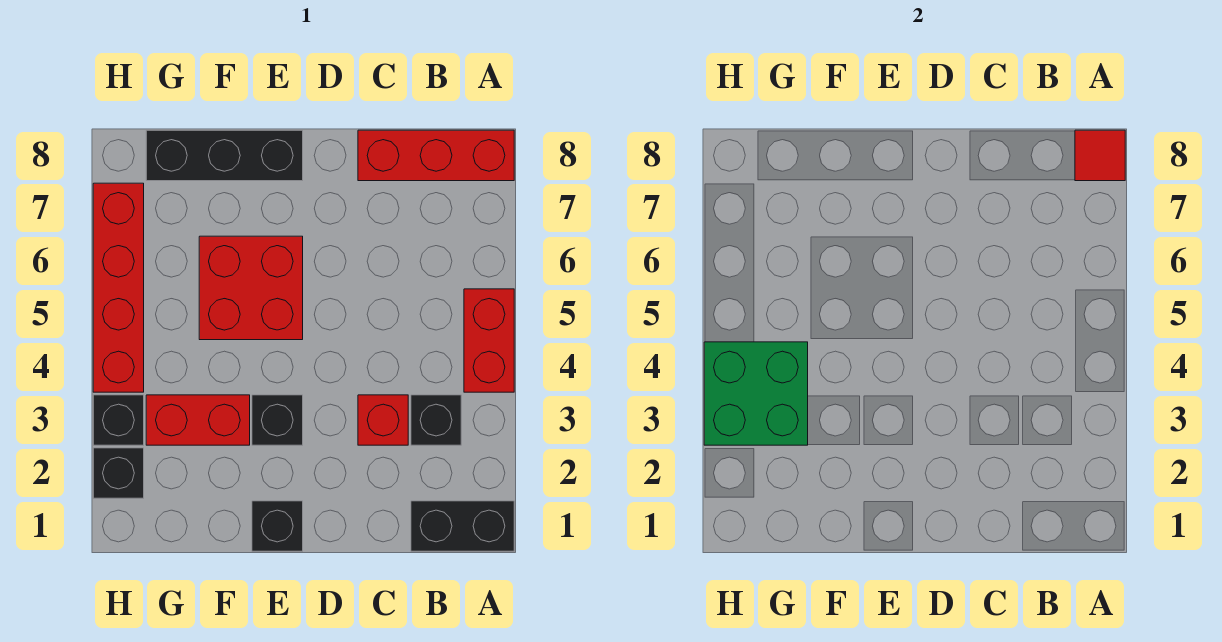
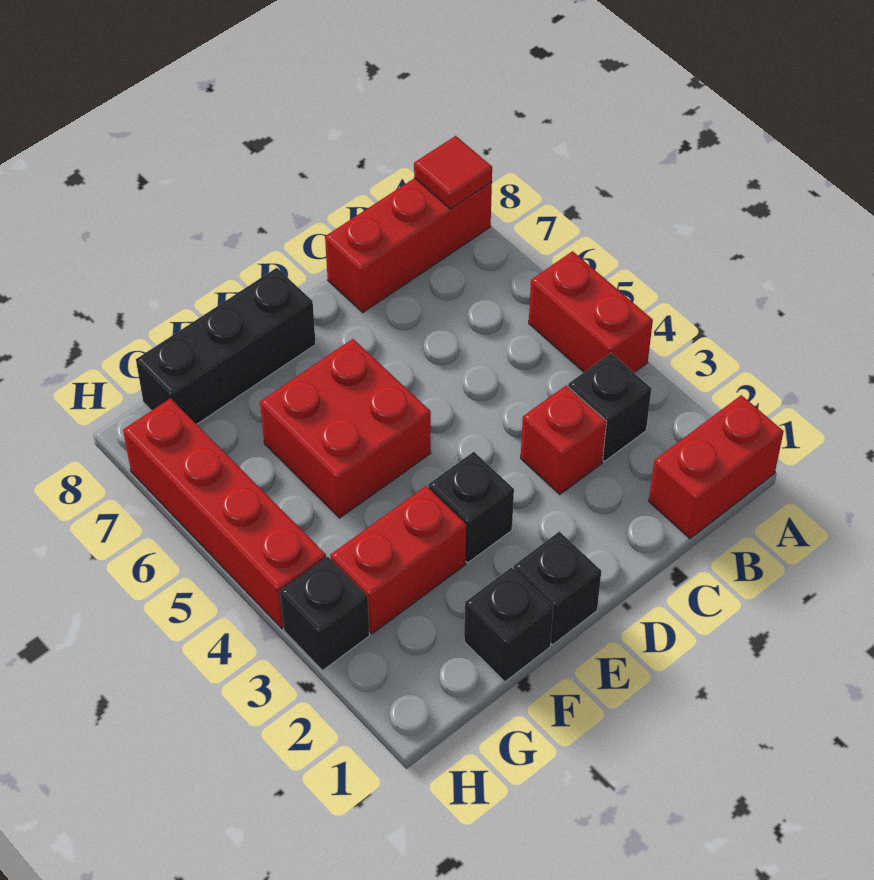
black brick A1:B1 level 1 -> red brick A1:B1 level 1
green brick G3:H4 level 2 -> none
black brick H2 level 1 -> black brick F1 level 1

